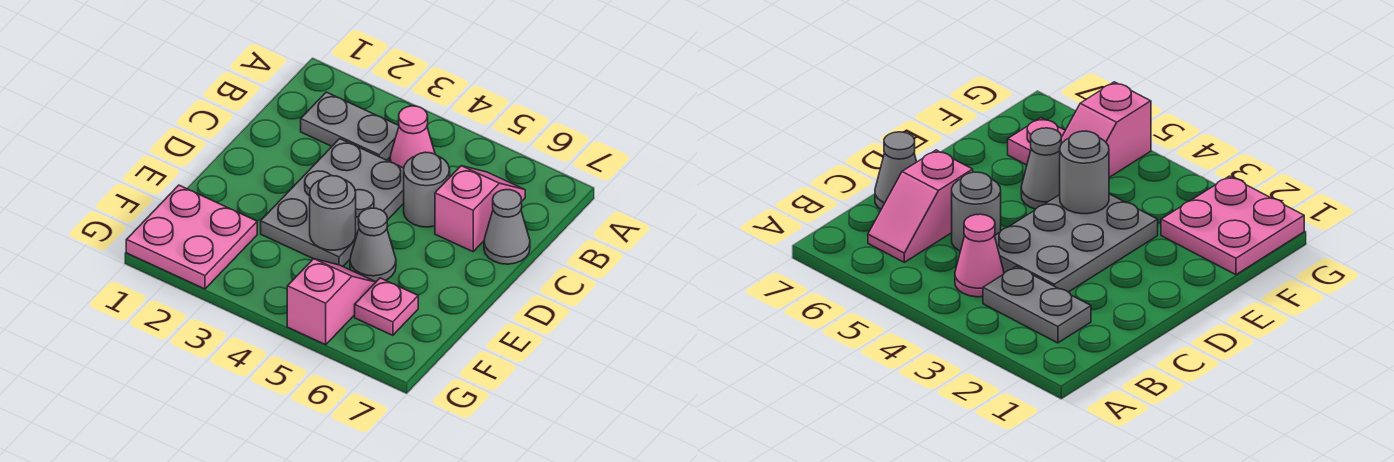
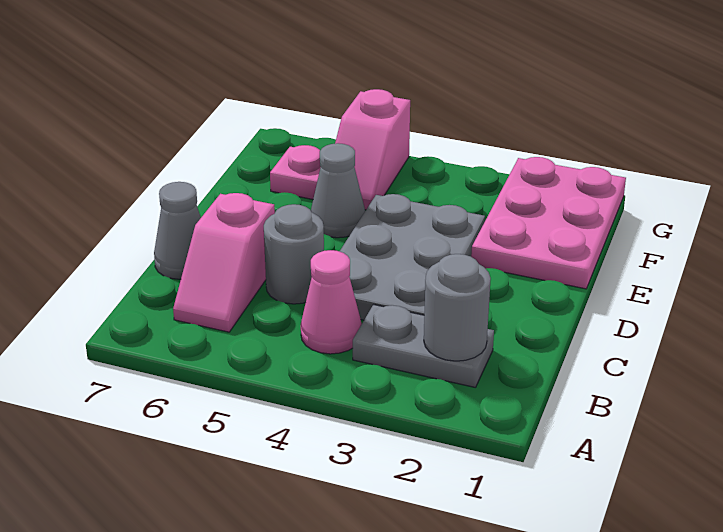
grey round brick E4 level 2 -> grey round brick B2 level 2
pink plate F1:G2 level 1 -> pink plate E1:G2 level 1

